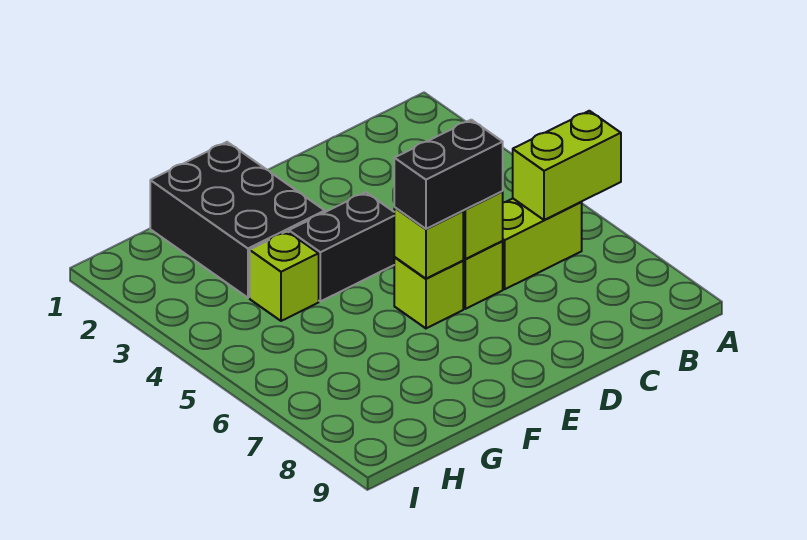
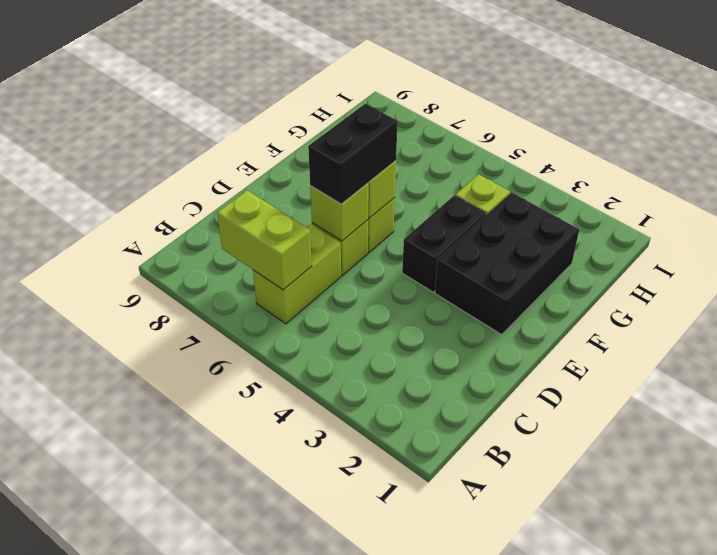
lime brick A6:B6 level 2 -> lime brick B6:B7 level 2
black brick F1:G3 level 1 -> black brick E2:G3 level 1

